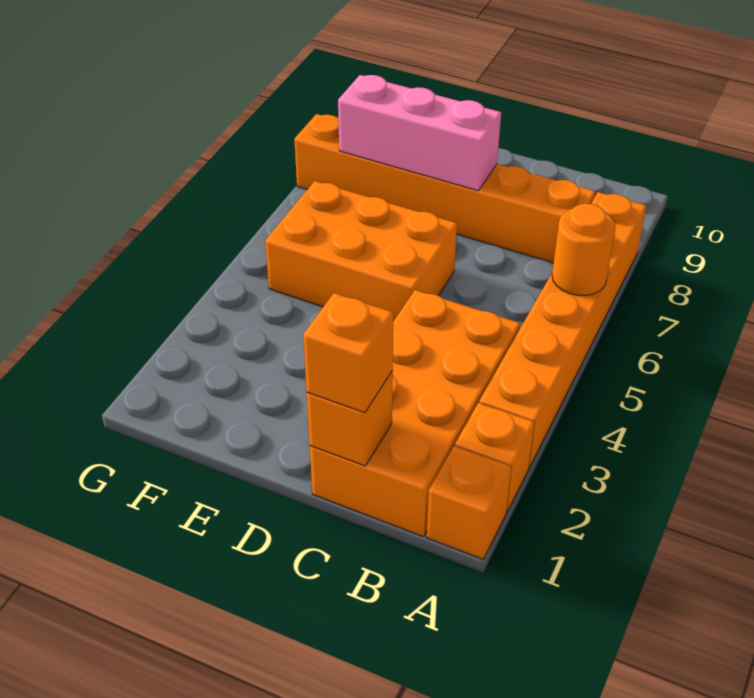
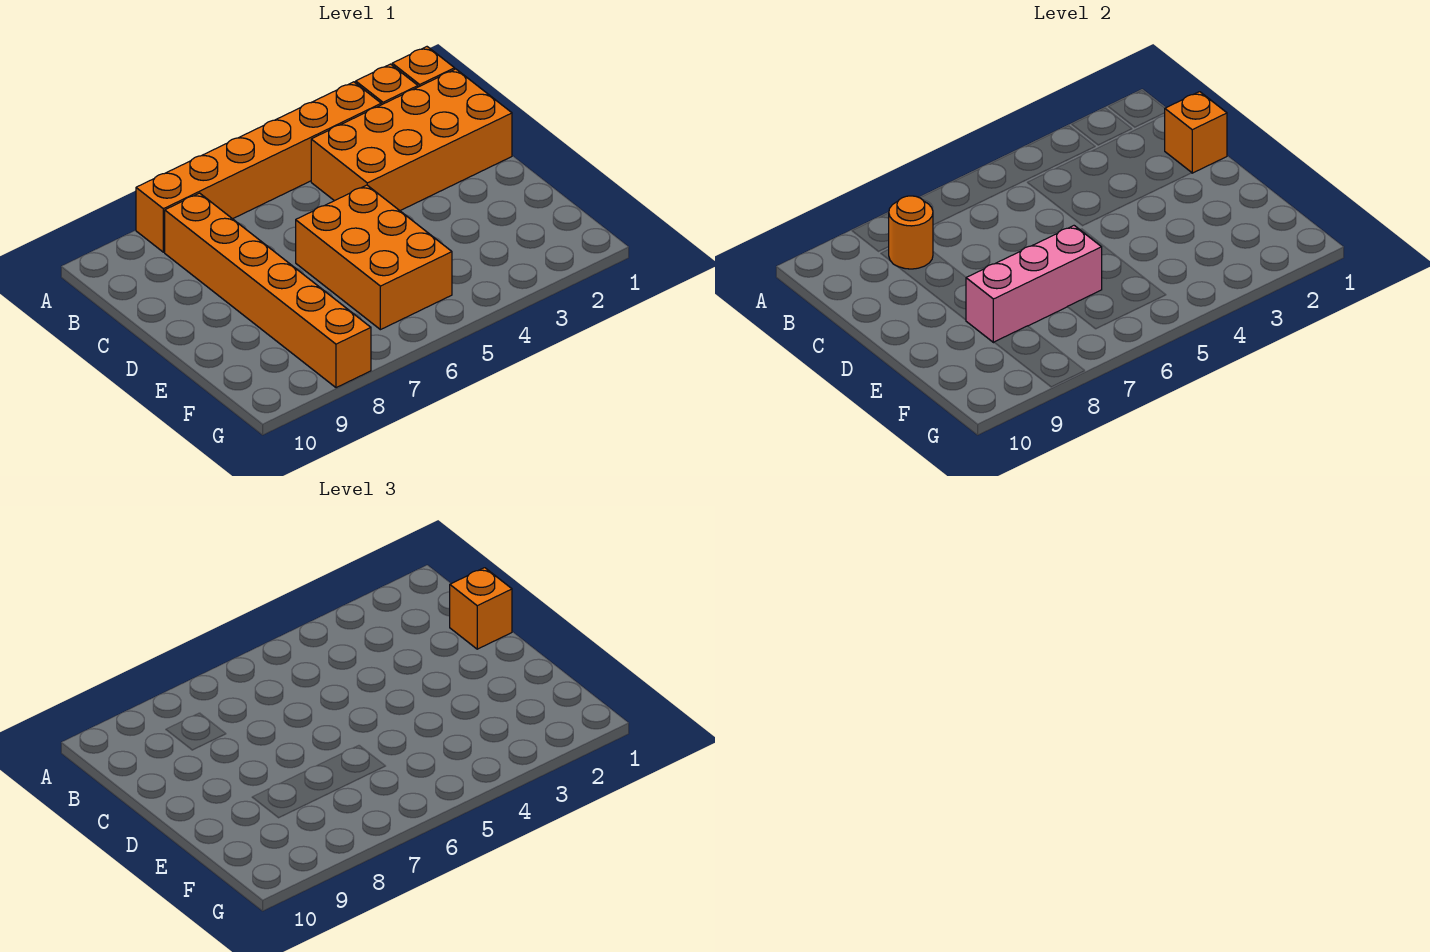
orange round brick A6 level 2 -> orange round brick B8 level 2
pink brick D8:F8 level 2 -> pink brick E6:E8 level 2

